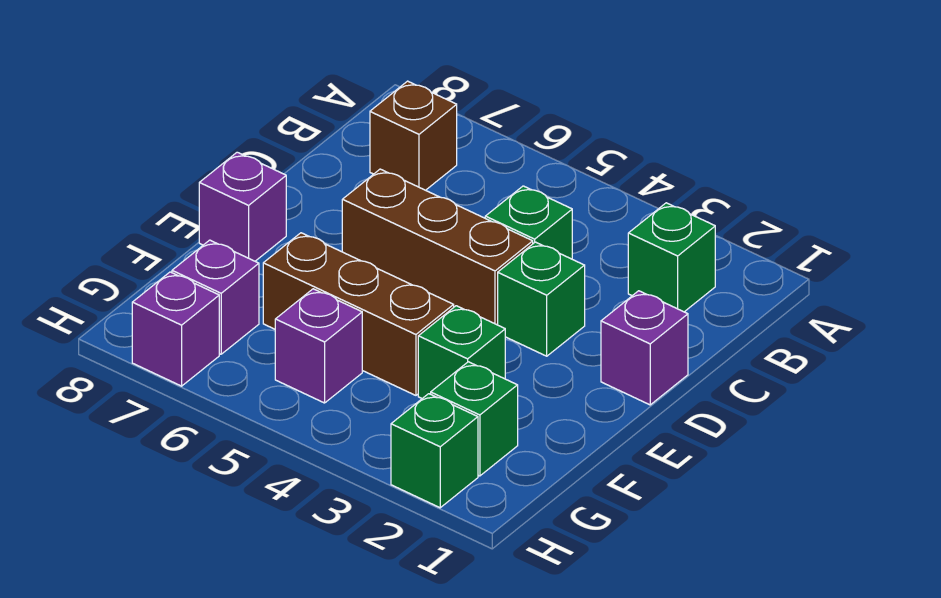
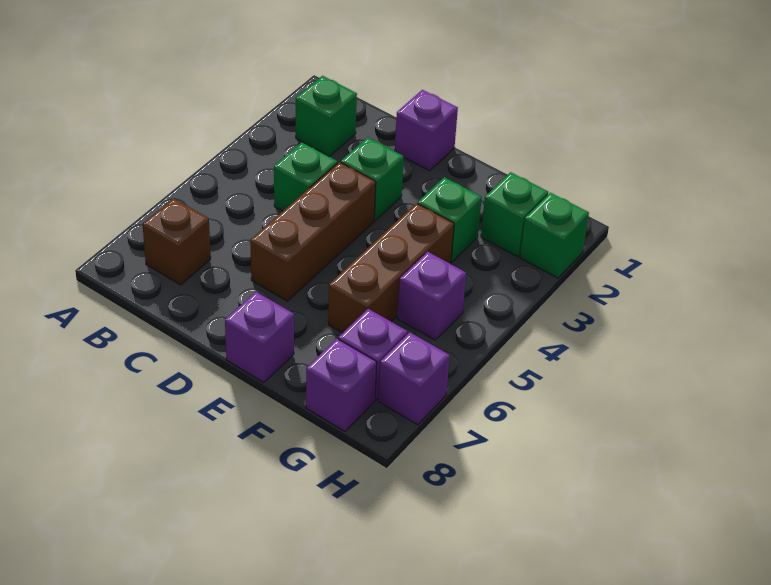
none -> purple brick G8 level 1

